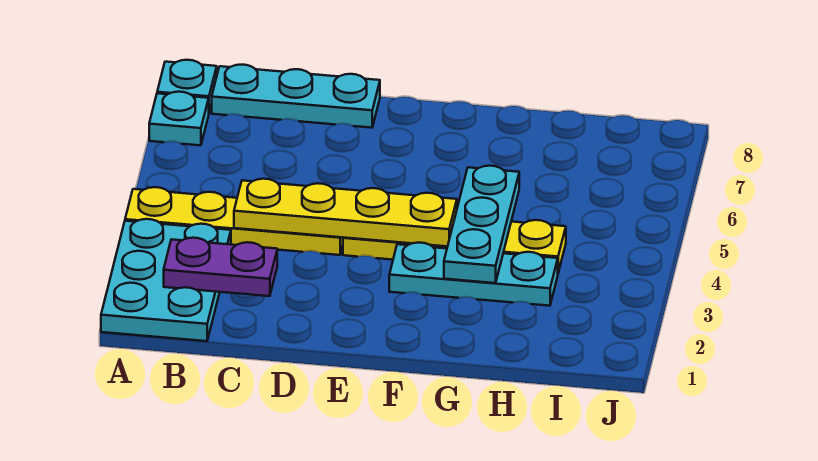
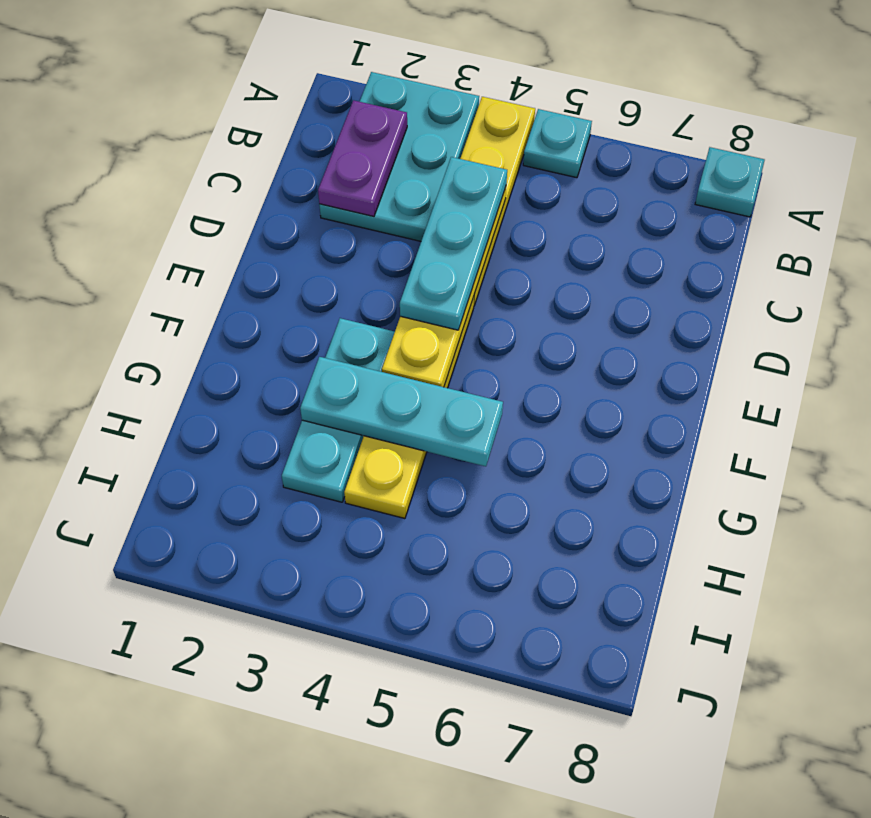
cyan plate A1:B3 level 1 -> cyan plate A2:C3 level 1
cyan plate A7 level 1 -> cyan plate A5 level 1
cyan plate B8:D8 level 1 -> cyan plate C4:E4 level 3

